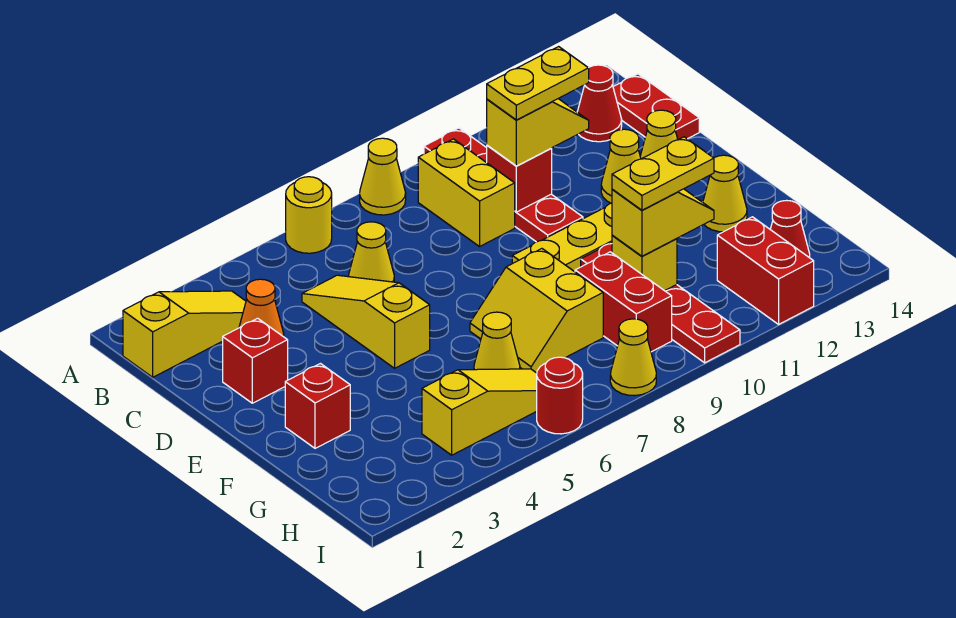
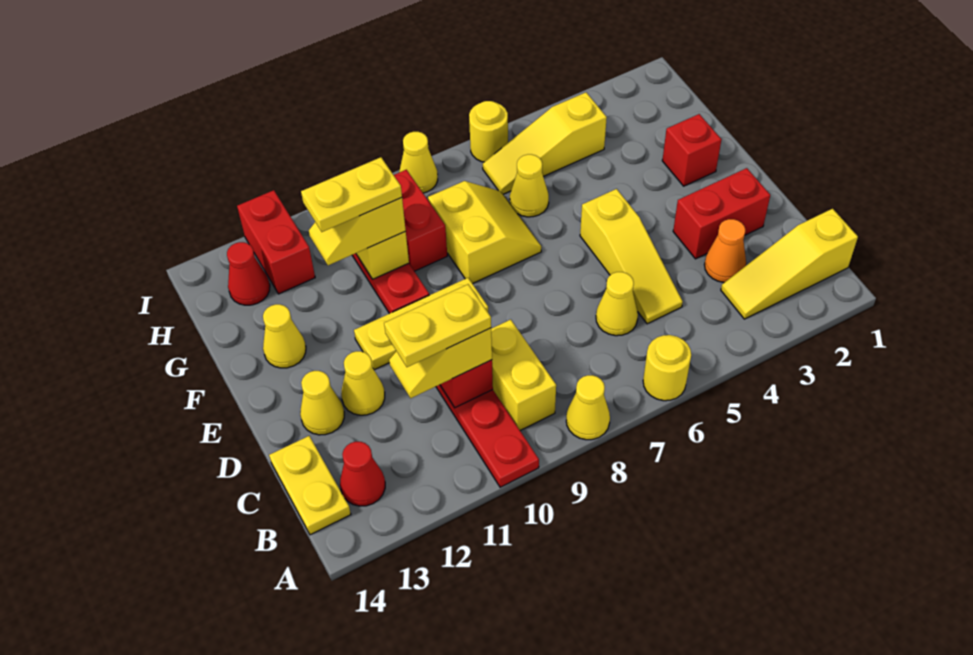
red plate B14:C14 level 1 -> yellow plate B14:C14 level 1
red brick D2 level 1 -> red brick D2:D3 level 1
red round brick I6 level 1 -> yellow round brick I6 level 1

